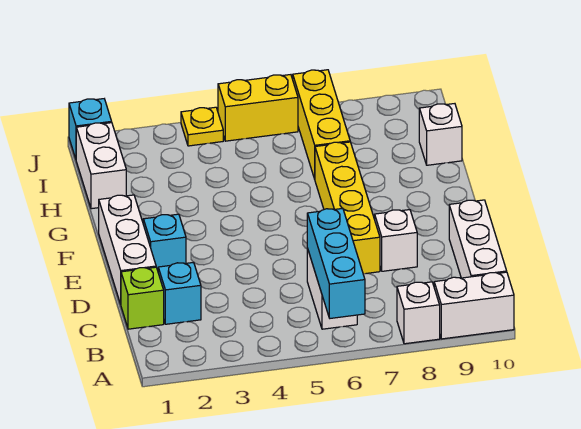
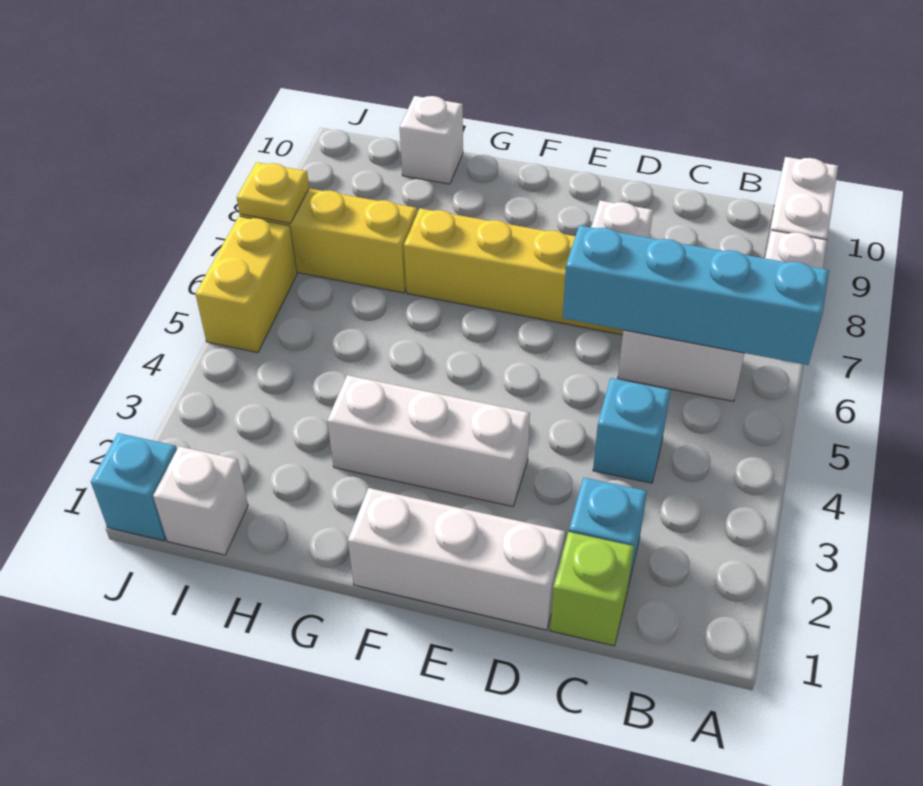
cyan brick A6:C6 level 2 -> cyan brick A6:D6 level 2
white brick B10:D10 level 1 -> white brick E3:G3 level 1
cyan brick E2 level 1 -> cyan brick C4 level 1
white brick H1:I1 level 1 -> white brick I1 level 1
yellow plate J4 level 1 -> yellow plate J7 level 2

